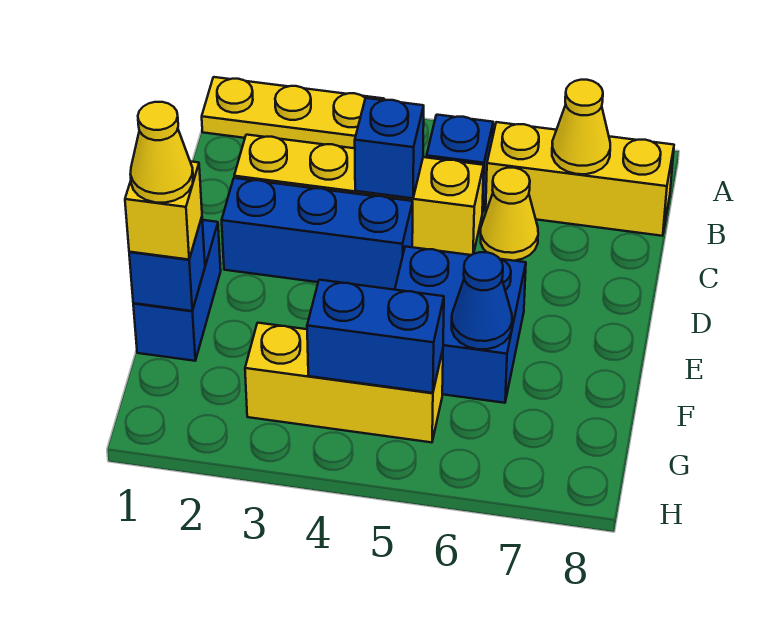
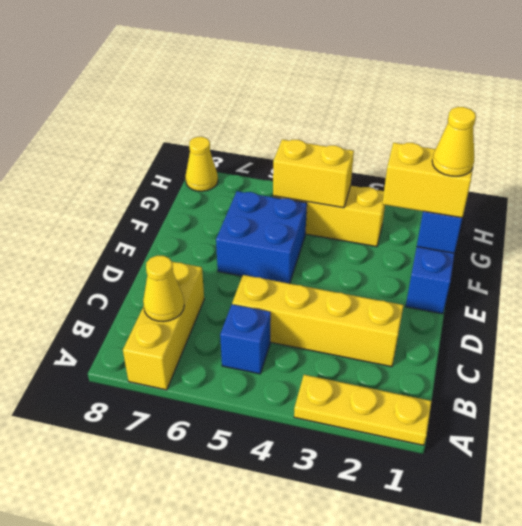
yellow brick B6:B8 level 1 -> yellow brick A7:C7 level 1
blue brick C4 level 2 -> none
yellow cone C6 level 1 -> yellow cone H8 level 1
blue brick D2:D4 level 1 -> none
yellow brick F1 level 3 -> yellow brick F1:F2 level 3
blue cone F6 level 2 -> none
blue brick G4:G5 level 2 -> yellow brick G4:G5 level 2

